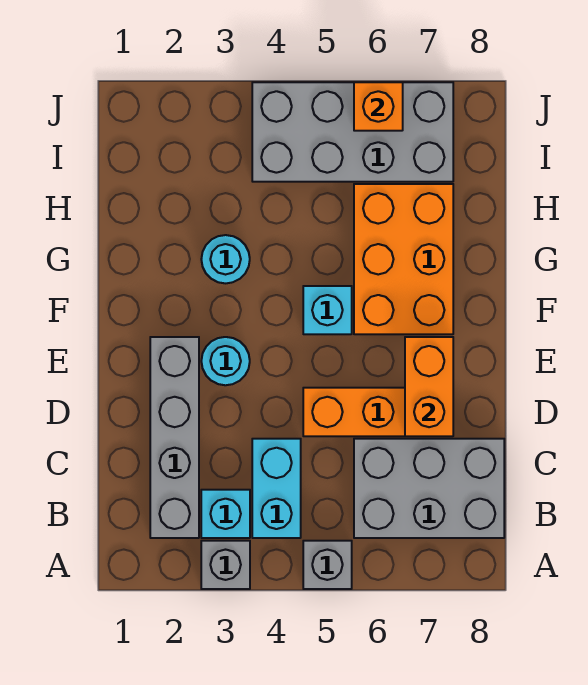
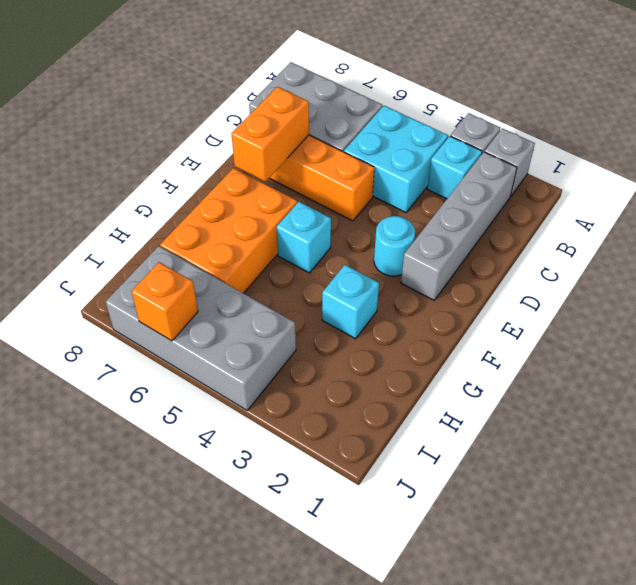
grey brick A5 level 1 -> grey brick A2 level 1
cyan brick B4:C4 level 1 -> cyan brick B4:C5 level 1
cyan round brick G3 level 1 -> cyan brick G3 level 1

